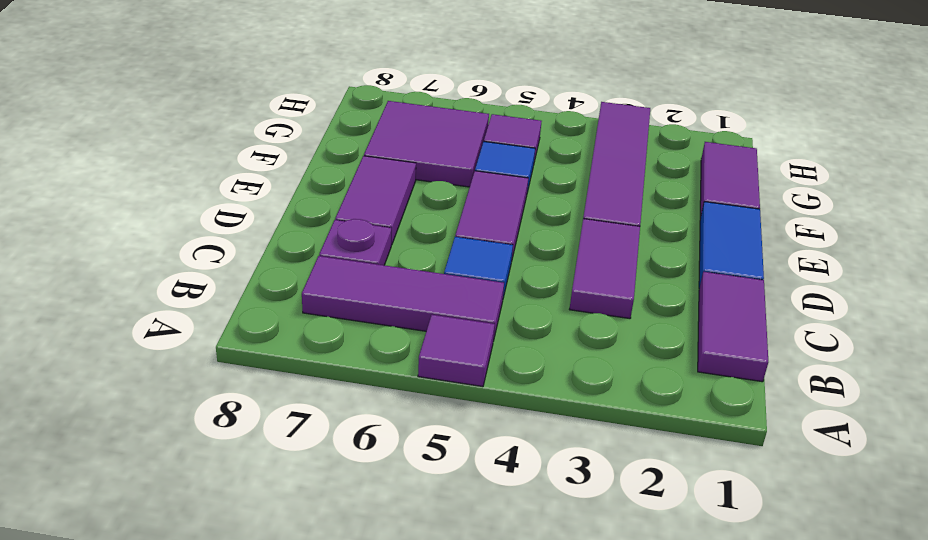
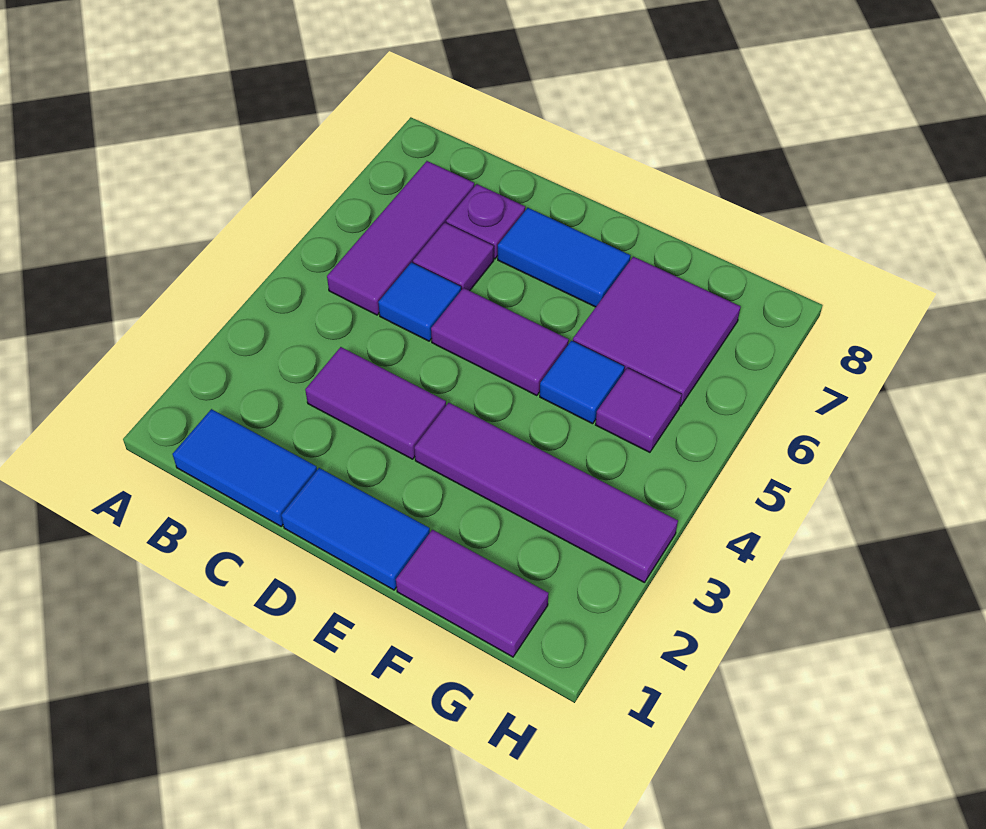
purple tile A5 level 1 -> purple tile C6 level 1
purple tile B1:C1 level 1 -> blue tile B1:C1 level 1
purple tile D7:E7 level 1 -> blue tile D7:E7 level 1

